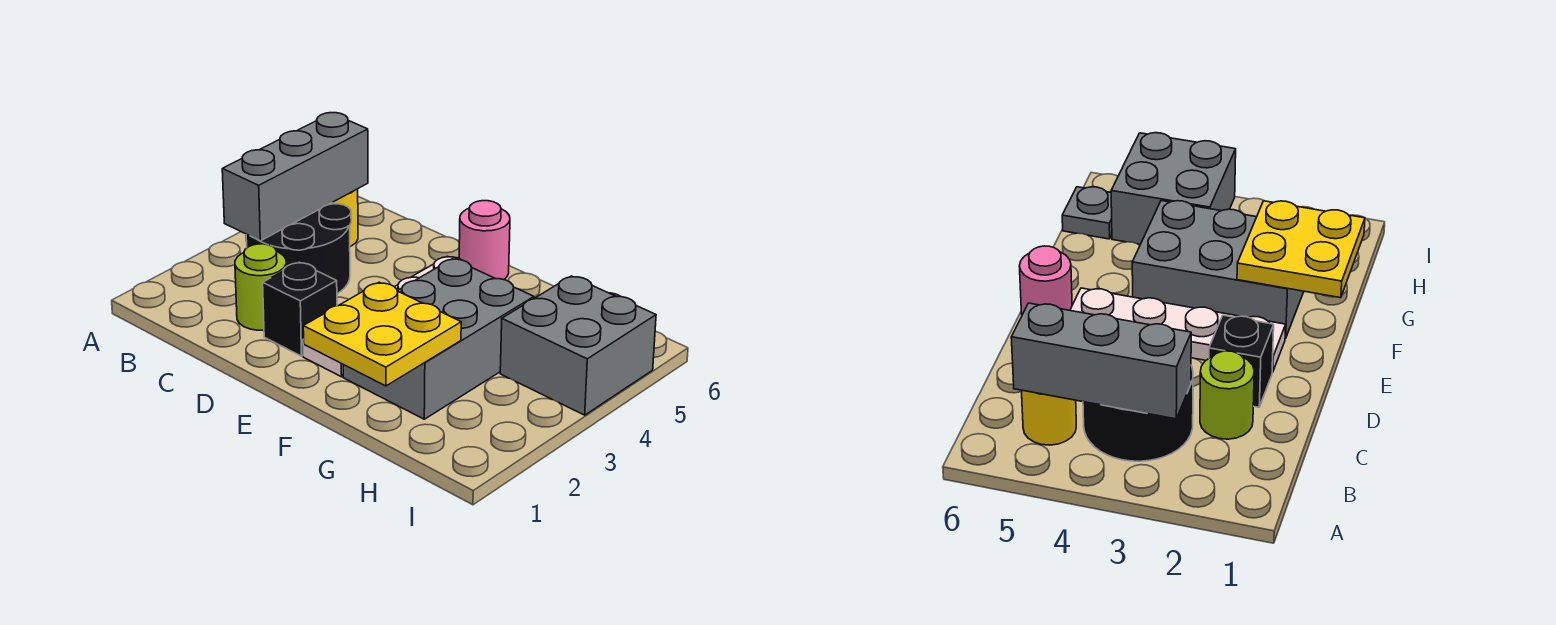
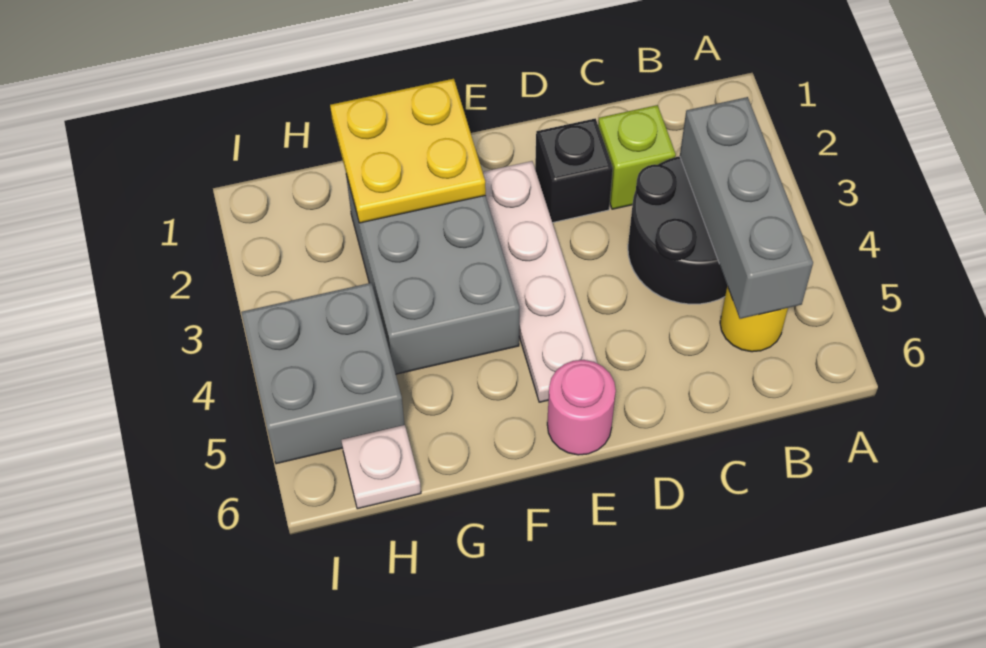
lime round brick C2 level 1 -> lime brick C2 level 1
grey plate H6 level 1 -> white plate H6 level 1

